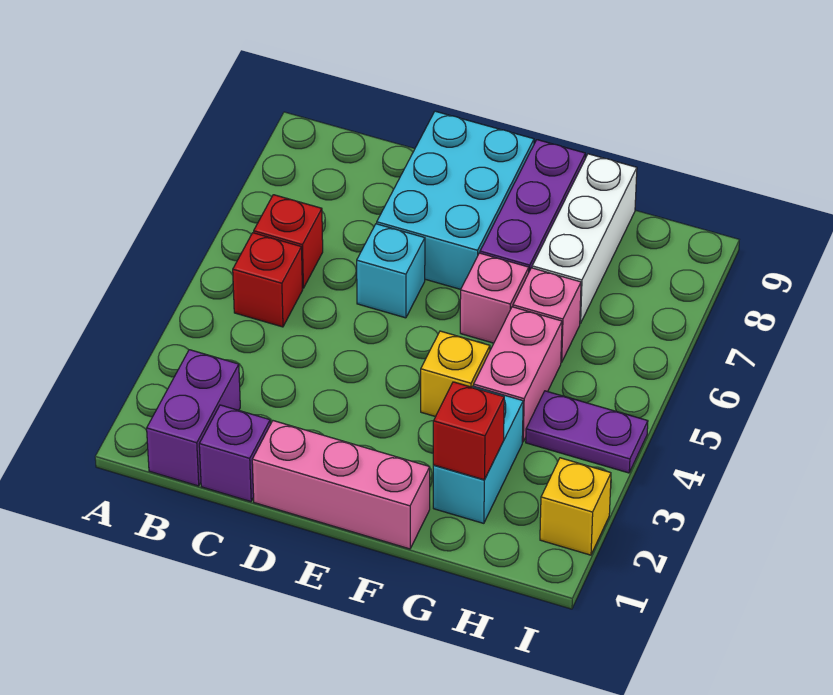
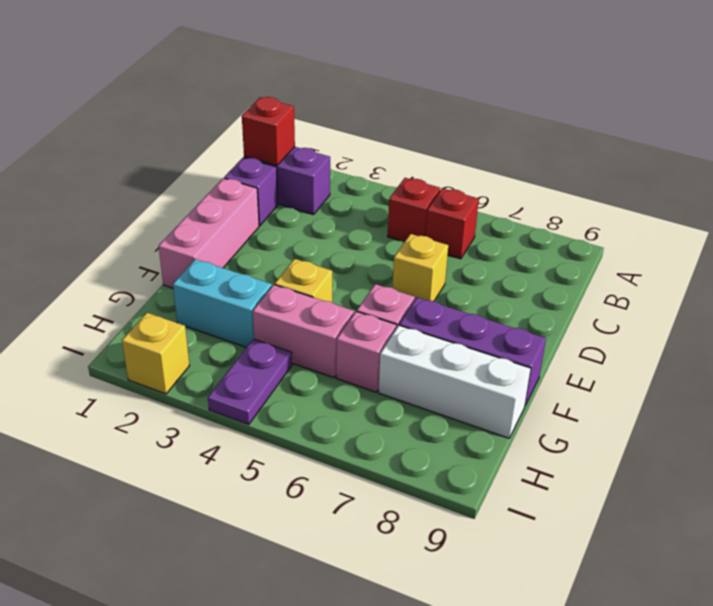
cyan brick D6 level 1 -> yellow brick D6 level 1
cyan brick D7:E9 level 1 -> none
red brick G2 level 2 -> red brick B1 level 2

